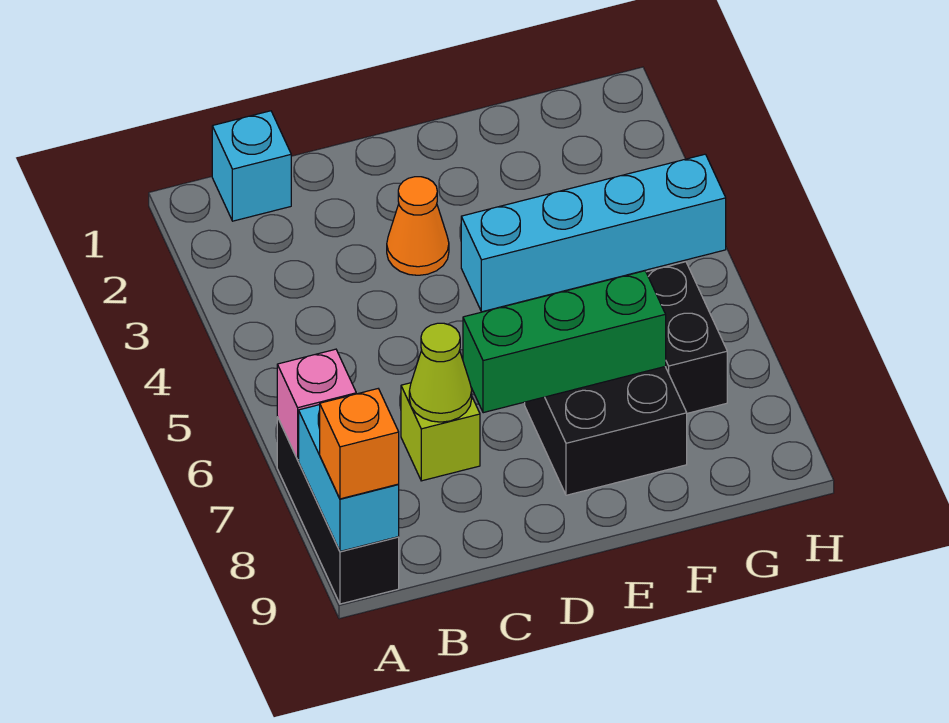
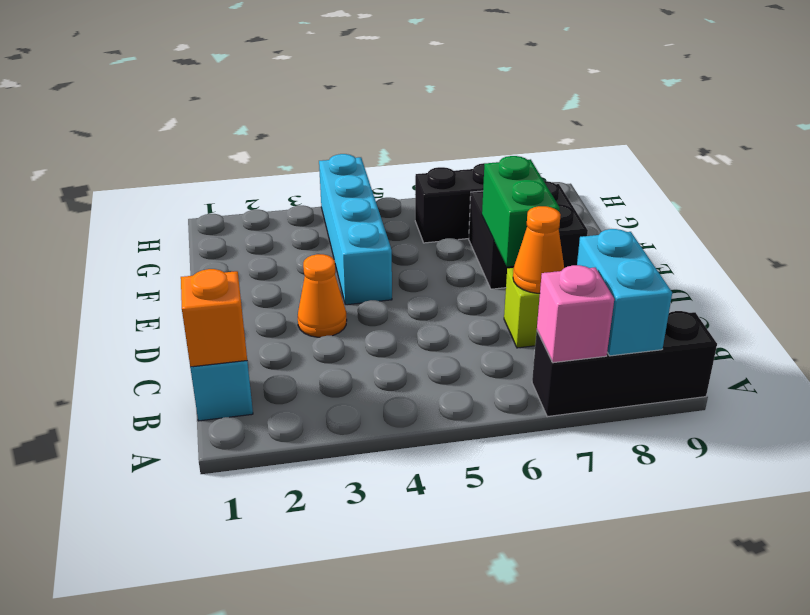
cyan brick A8:A9 level 2 -> cyan brick A8:B8 level 2
orange brick A9 level 3 -> orange brick B1 level 2
lime cone C7 level 2 -> orange cone C7 level 2
green brick D7:F7 level 2 -> green brick D7:E7 level 2

